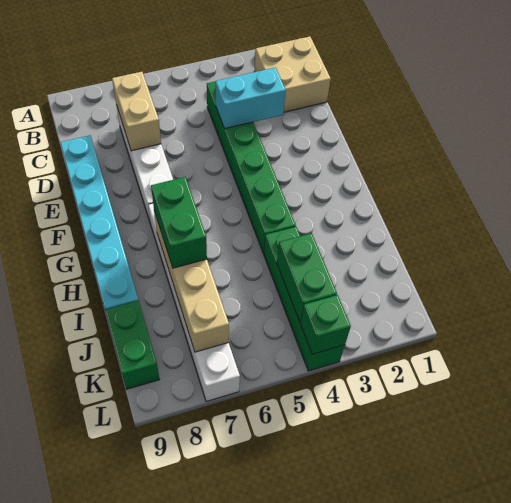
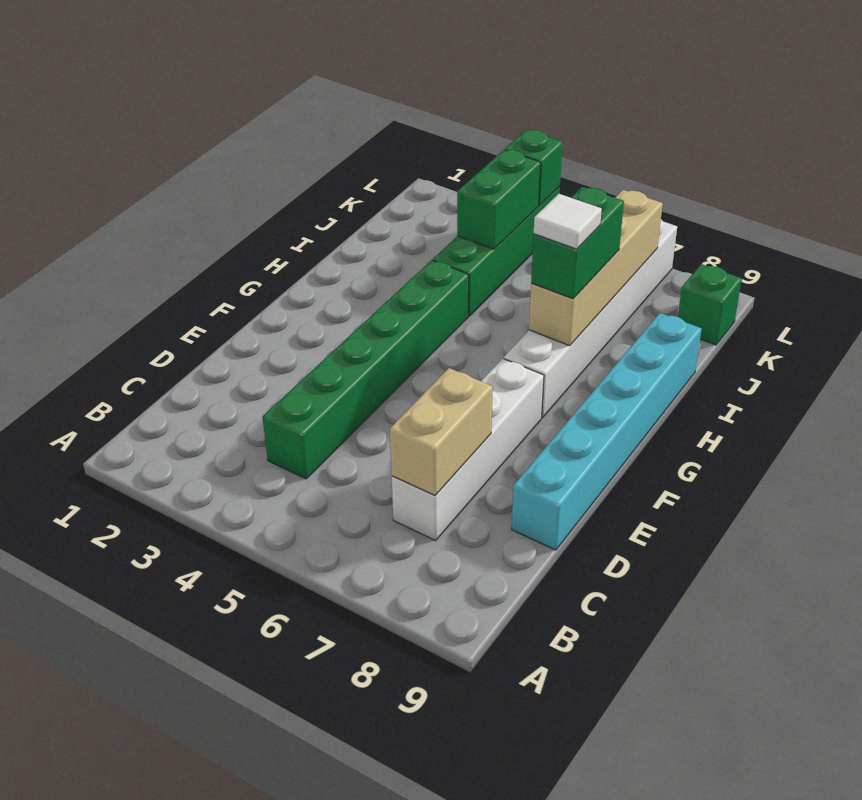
tan brick B1:C2 level 1 -> none
cyan brick D3:D4 level 2 -> none
none -> white tile H7 level 4
green brick J9:K9 level 1 -> green brick K9 level 1

